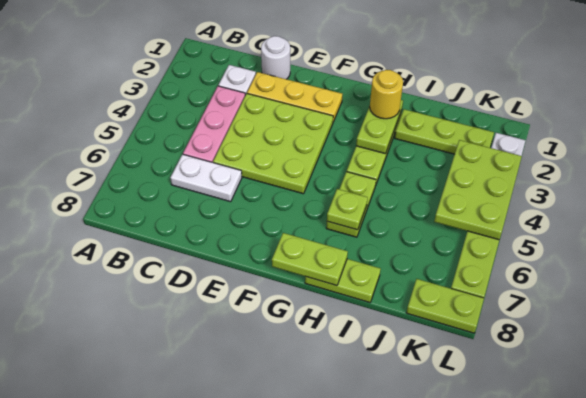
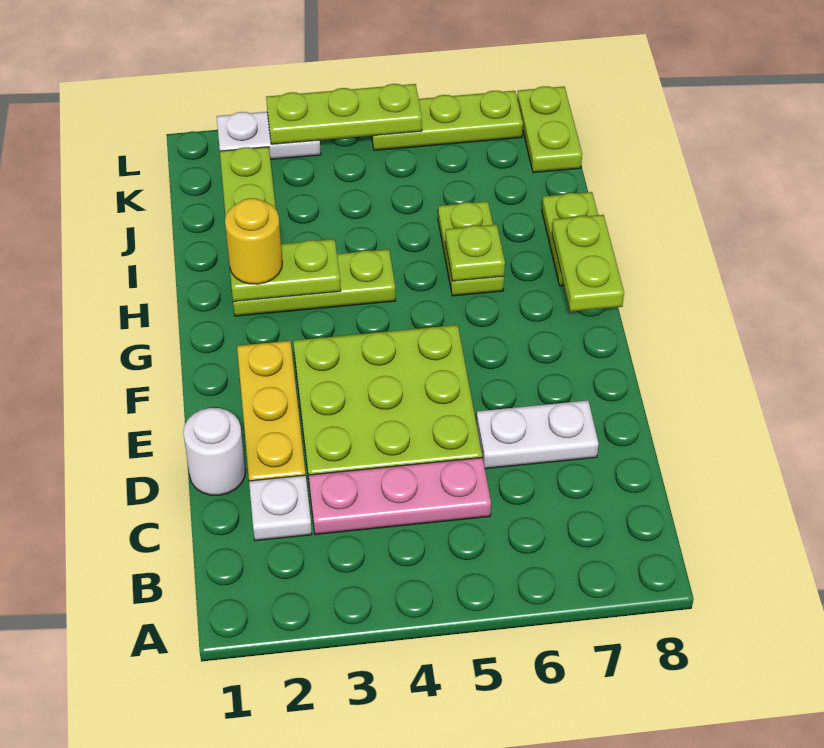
white plate C6:D6 level 1 -> white plate D6:D7 level 1
lime plate H5:H6 level 1 -> lime plate H6:I6 level 1
lime plate K3:L5 level 2 -> lime plate L3:L5 level 2

